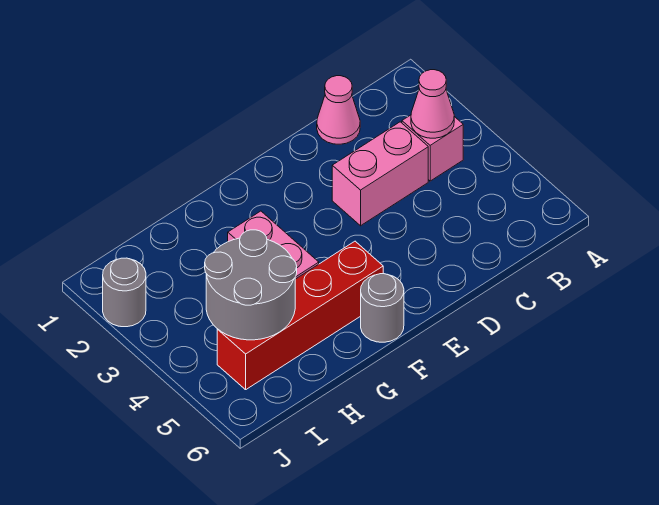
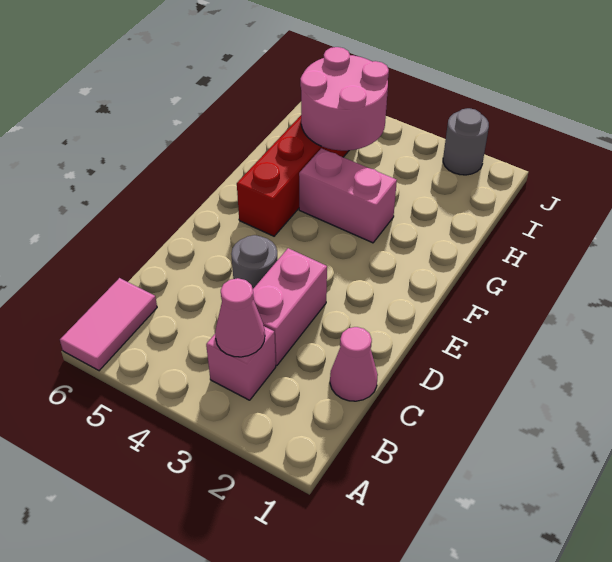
none -> pink tile A6:B6 level 1
grey round brick F6 level 1 -> grey round brick D4 level 1
grey round brick H4:I5 level 2 -> pink round brick H4:I5 level 2

